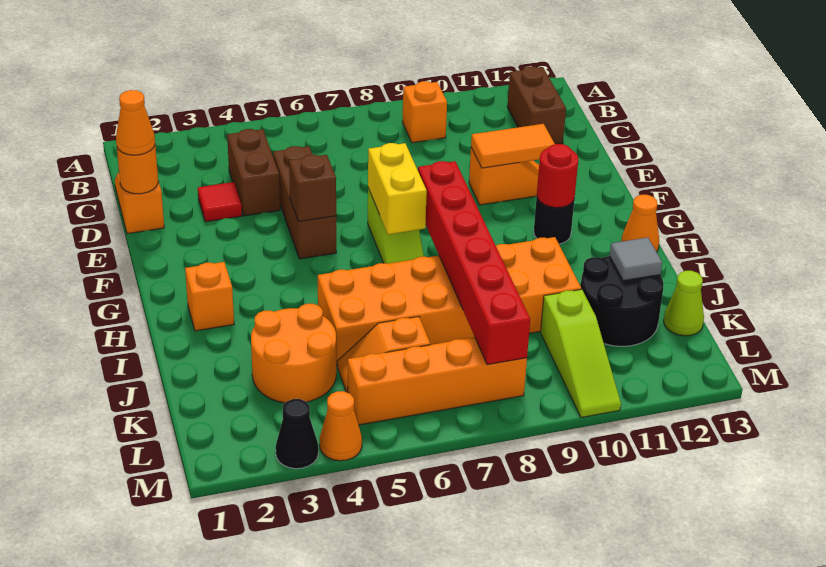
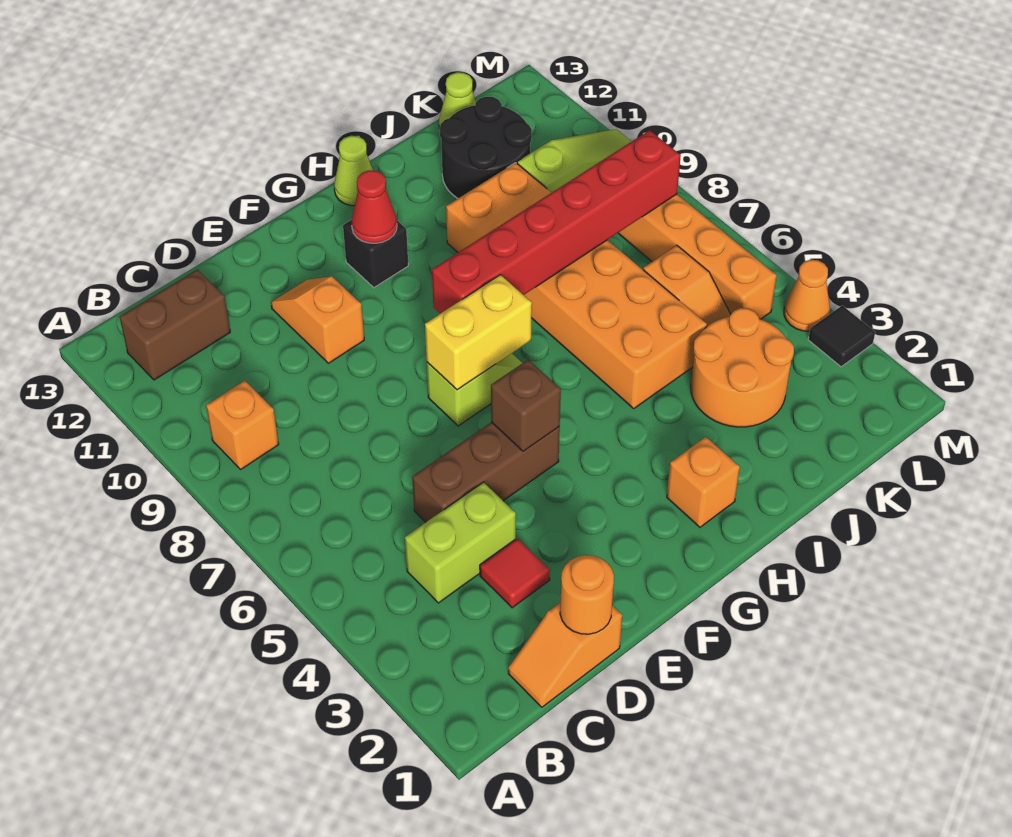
brown brick C4:D4 level 1 -> lime brick C4:D4 level 1
orange cone D1 level 3 -> none
orange tile E10:E11 level 2 -> none
black round brick G11 level 1 -> black brick G11 level 1
red round brick G11 level 2 -> red cone G11 level 2
orange cone H13 level 1 -> lime cone H13 level 1
grey tile J12 level 2 -> none
black cone M3 level 1 -> black tile M3 level 1

